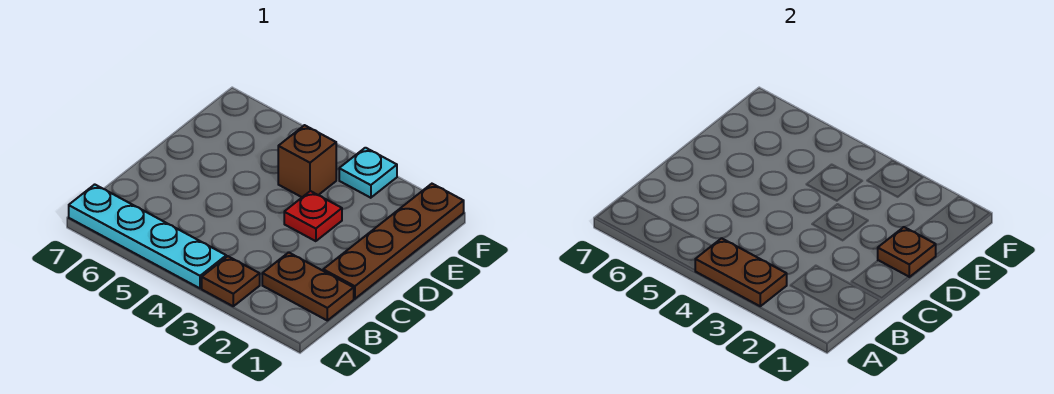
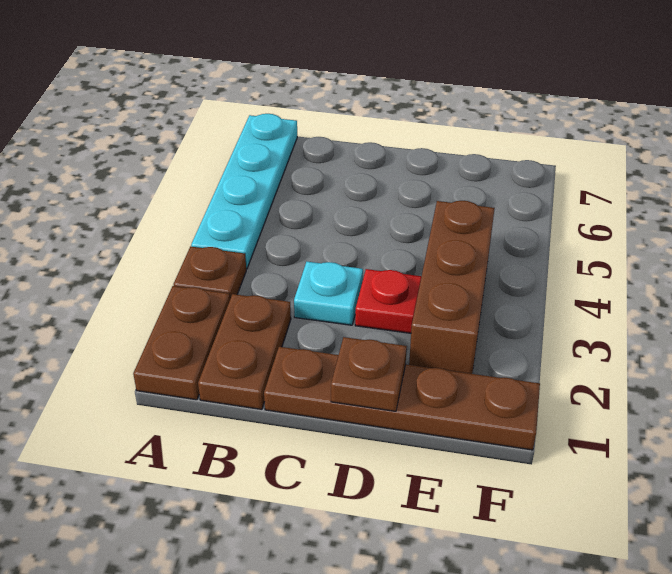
brown plate A3:A4 level 2 -> brown plate A1:A2 level 1
brown brick E4 level 1 -> brown brick E2:E4 level 1
cyan plate F3 level 1 -> cyan plate C3 level 1

